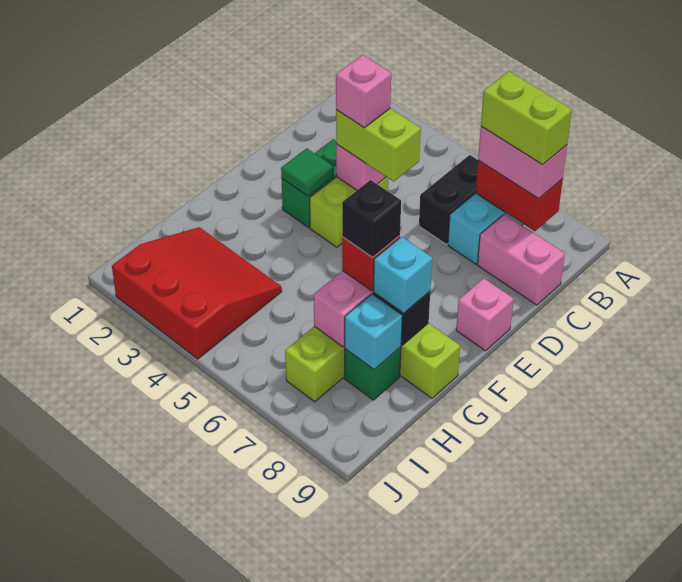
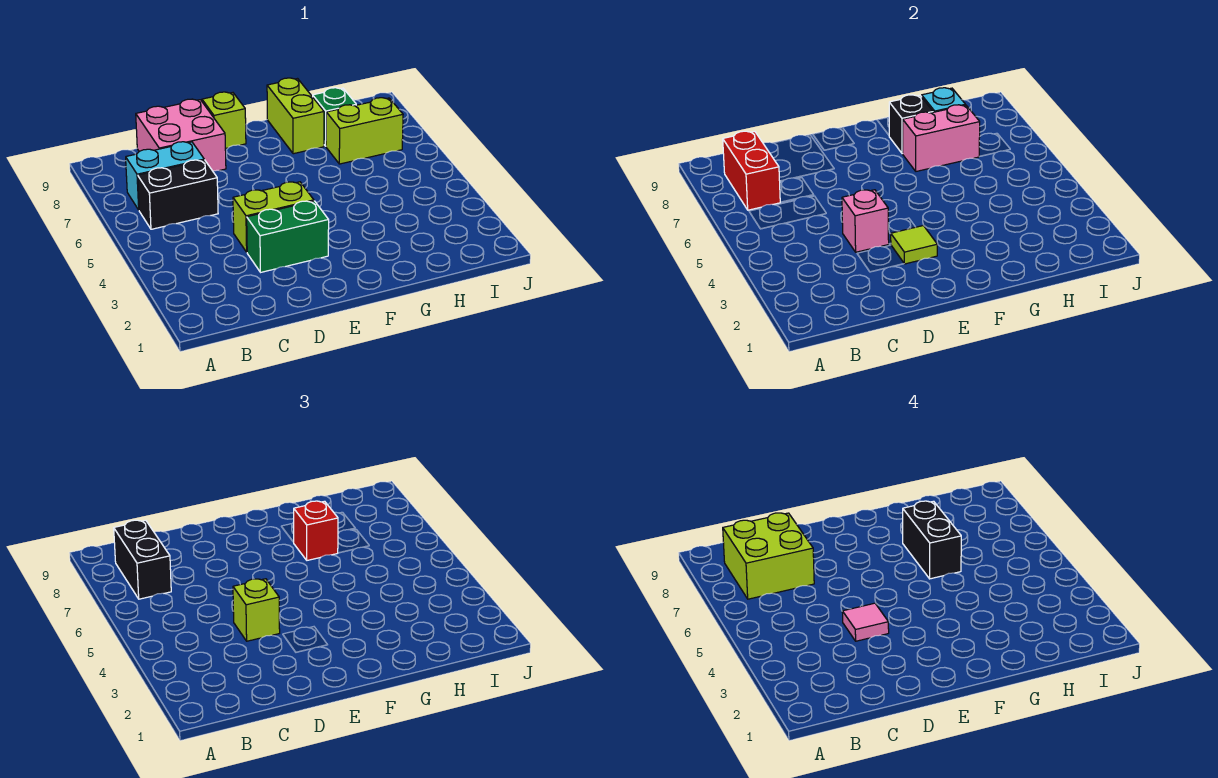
pink brick B7:B8 level 3 -> black brick B7:B8 level 3
lime brick B7:B8 level 4 -> lime brick B7:C8 level 4
pink brick C8:C9 level 1 -> pink brick C8:D9 level 1
lime brick D4:D5 level 3 -> lime brick D4 level 3
pink brick D4 level 4 -> pink tile D4 level 4
green tile E3 level 2 -> lime tile E3 level 2
pink brick E9 level 1 -> lime brick E9 level 1
black brick G7 level 4 -> black brick G6:G7 level 4
cyan brick G8 level 3 -> none
red slope H2:J4 level 1 top J -> none

